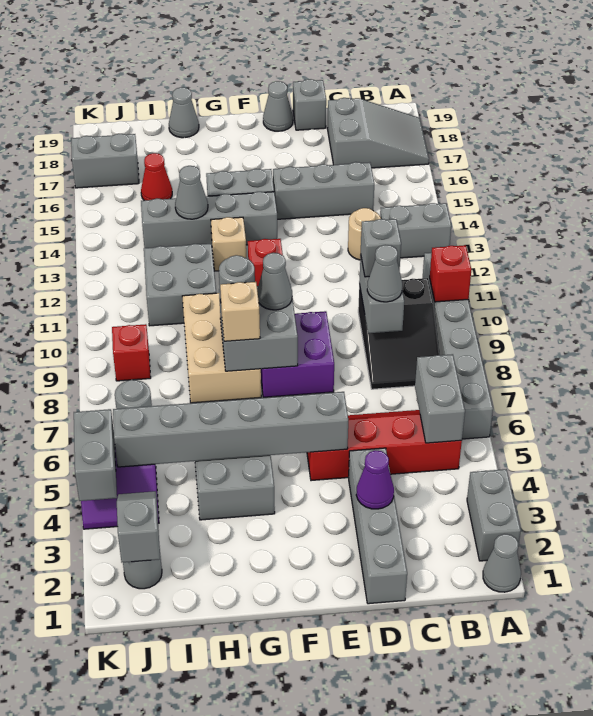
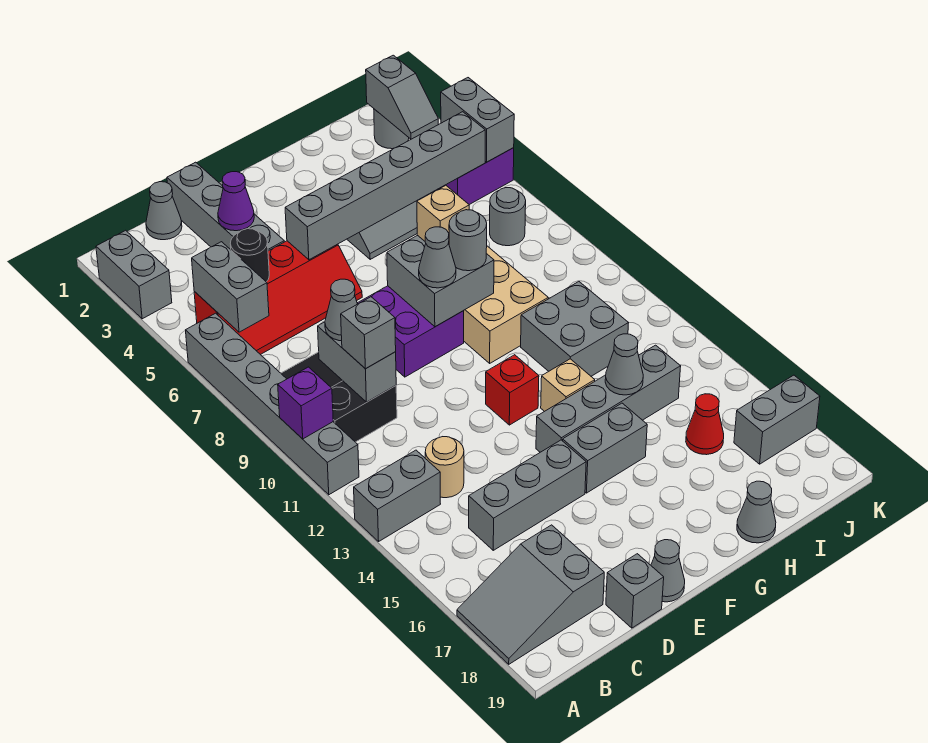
grey cone A1 level 1 -> grey cone C1 level 1
red brick A10 level 2 -> purple brick A10 level 2
none -> black round brick C5 level 2
red brick J9 level 1 -> none

